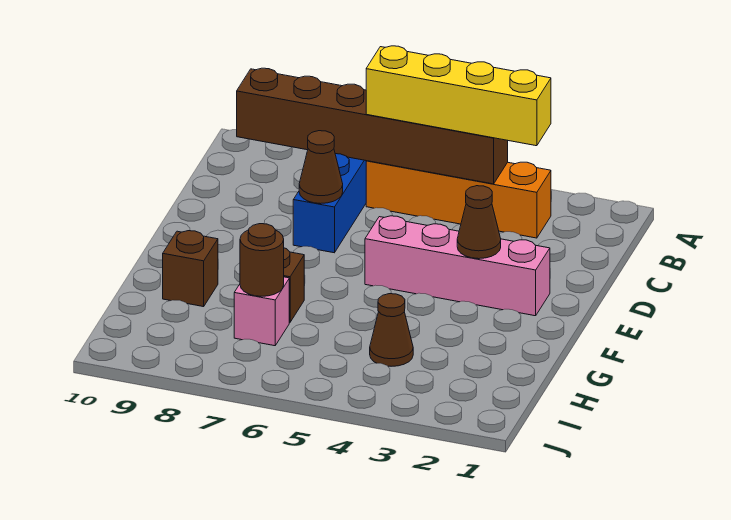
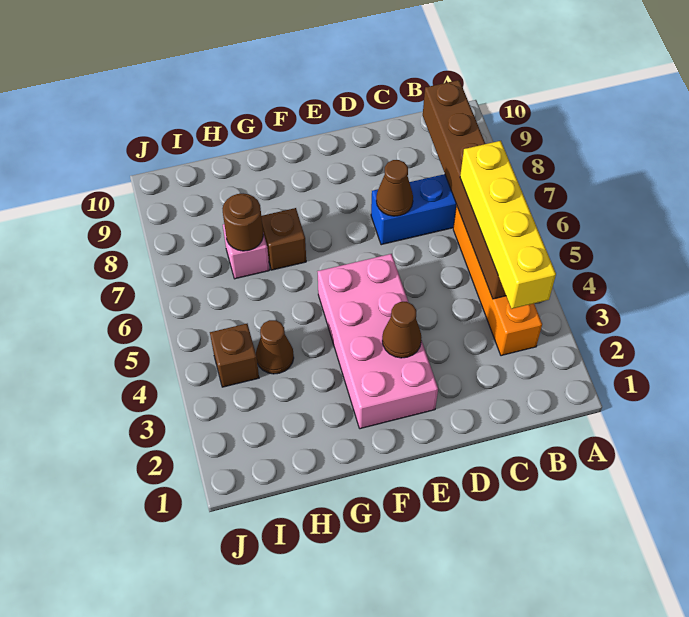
pink brick E2:E5 level 1 -> pink brick E2:F5 level 1
brown brick G9 level 1 -> brown brick I4 level 1

